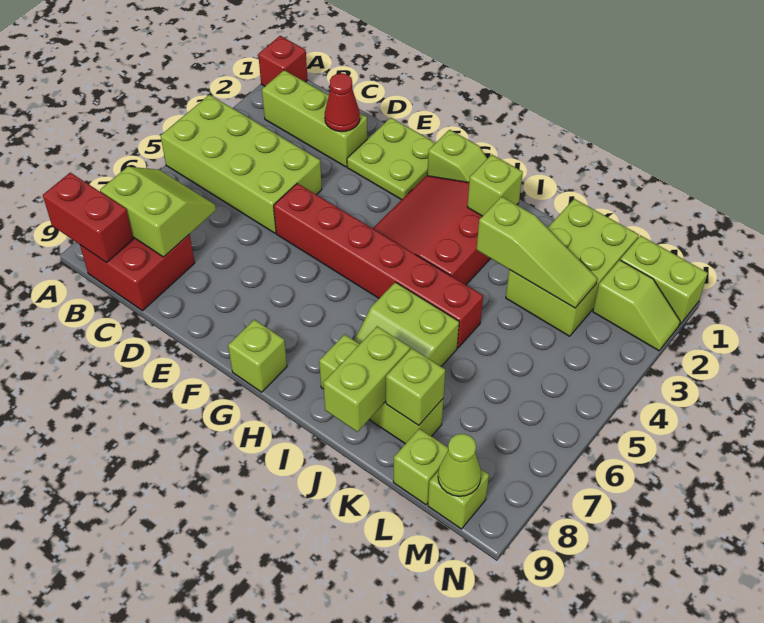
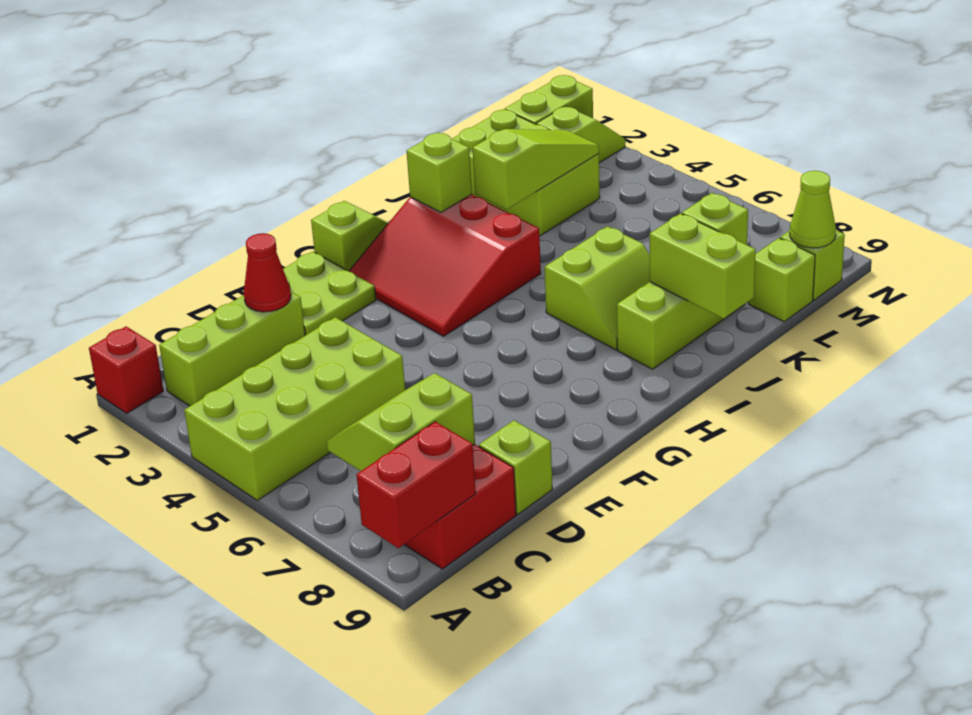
red brick E5:J5 level 1 -> none
lime brick G9 level 1 -> lime brick D9 level 1

